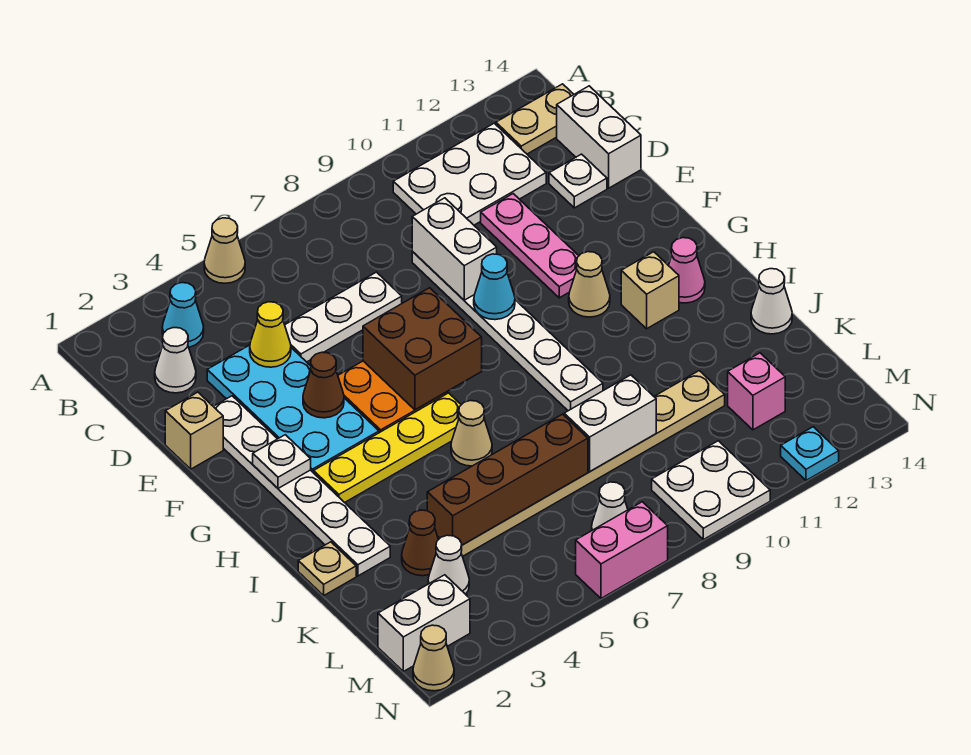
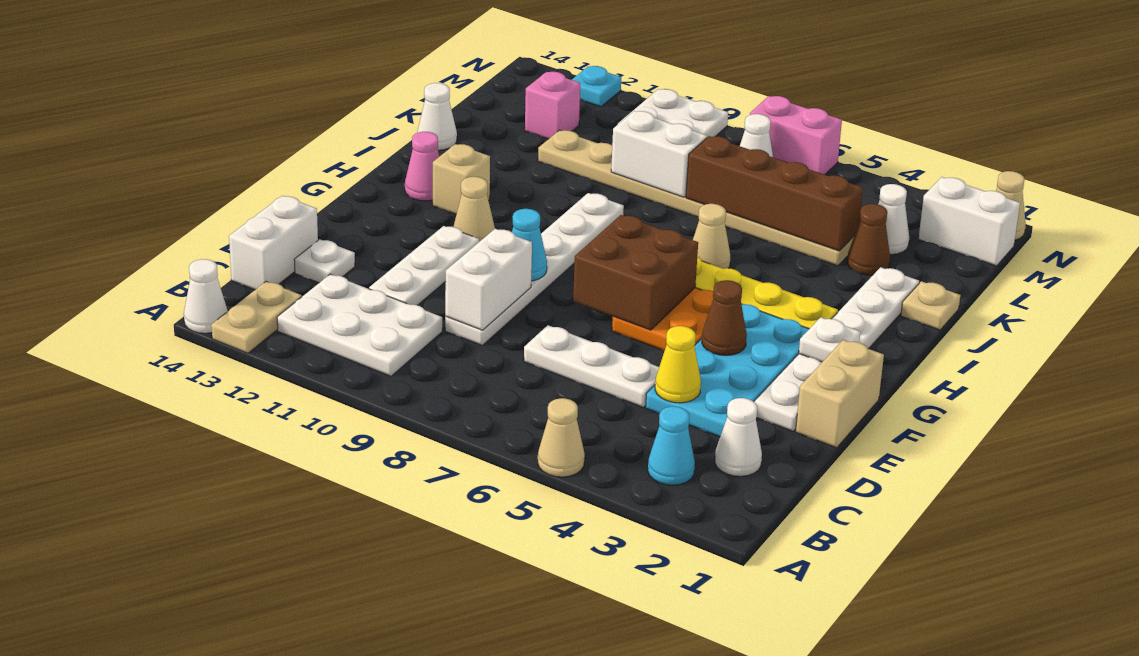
none -> white cone A14 level 1
tan plate B13:B14 level 1 -> tan plate A13:B13 level 1
pink plate D11:F11 level 1 -> white plate D11:F11 level 1
tan brick E1 level 1 -> tan brick E1:F1 level 1

